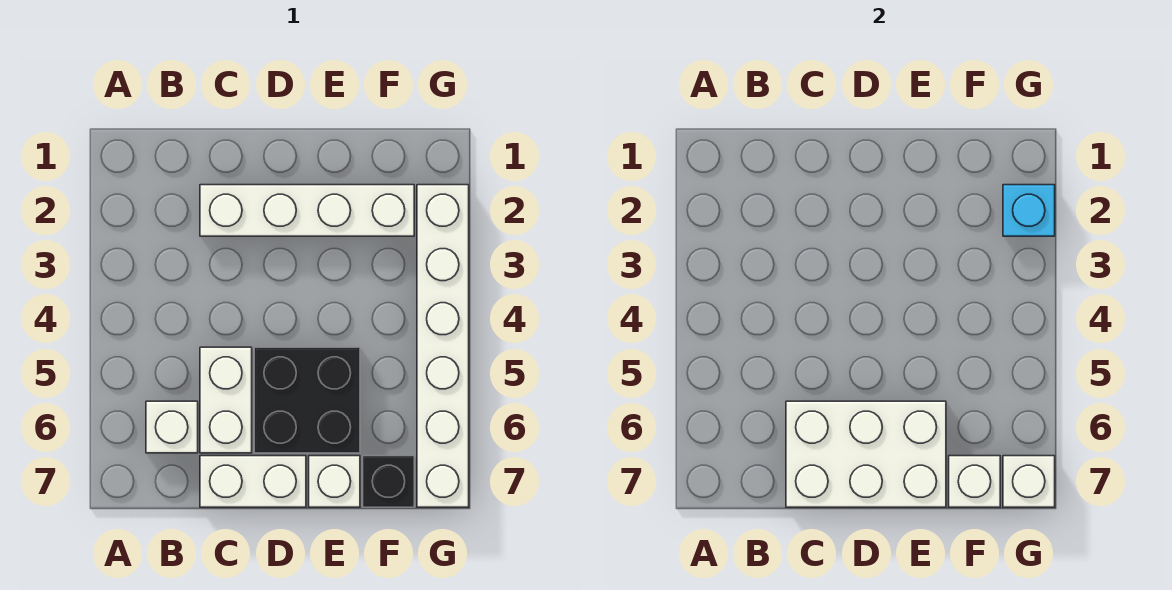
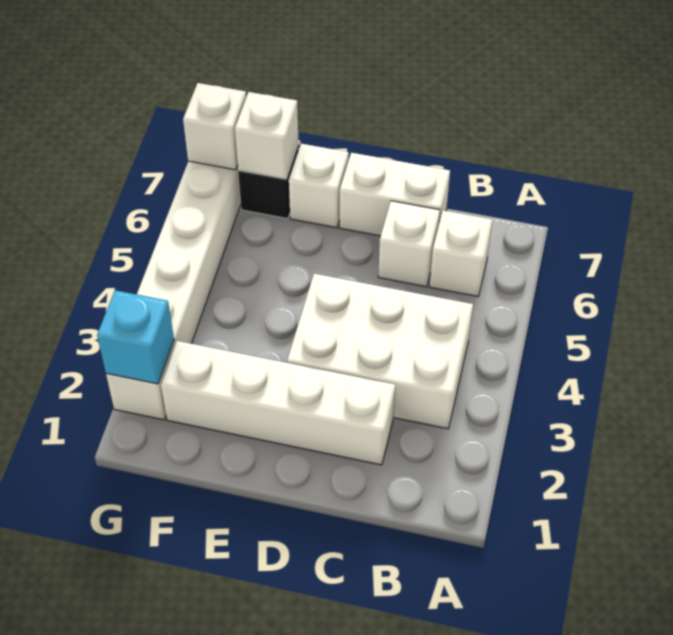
white brick C5:C6 level 1 -> white brick C6 level 1
white brick C6:E7 level 2 -> white brick B3:D4 level 1
black brick D5:E6 level 1 -> none

